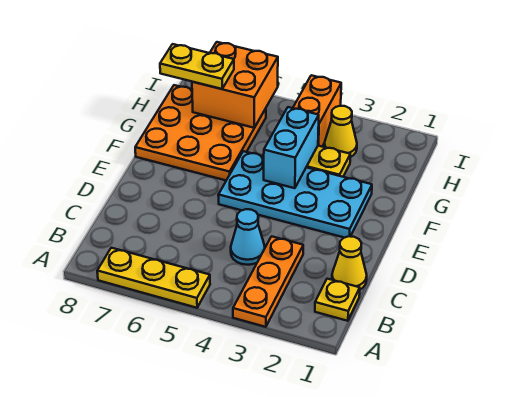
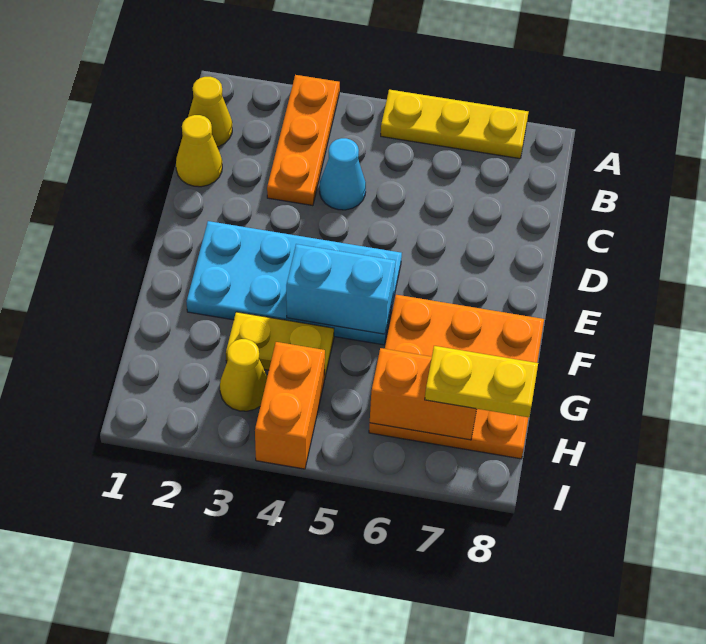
yellow plate B1 level 1 -> yellow cone B1 level 1
cyan brick F4:G4 level 2 -> cyan brick F4:F5 level 2
orange brick H6:I7 level 2 -> orange brick H6:H7 level 2

